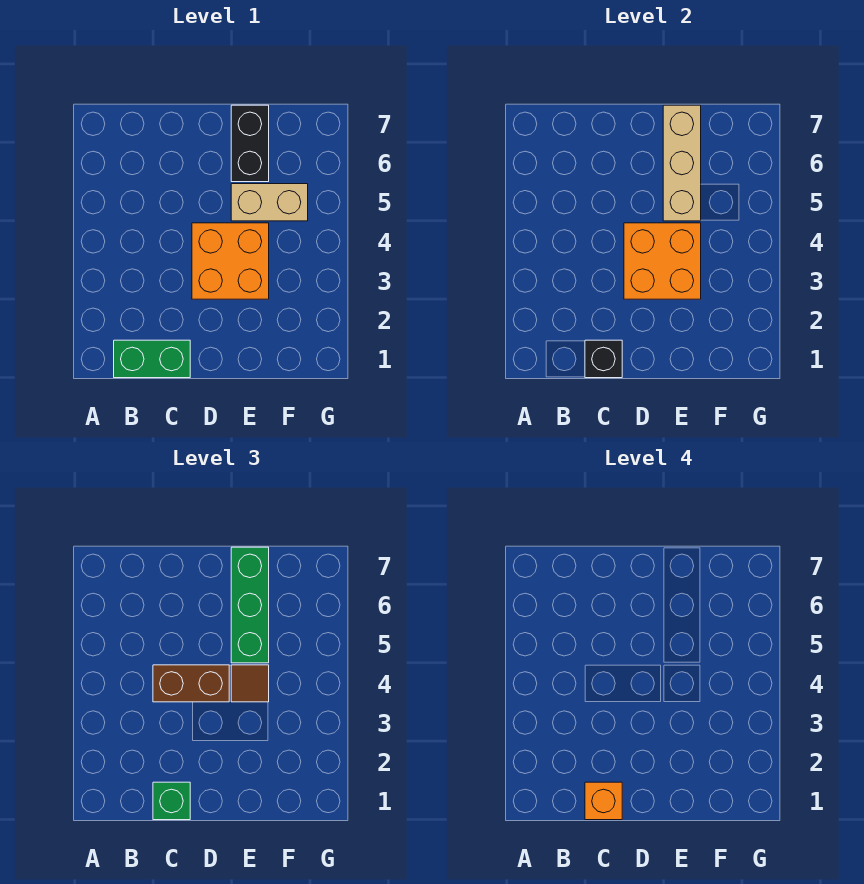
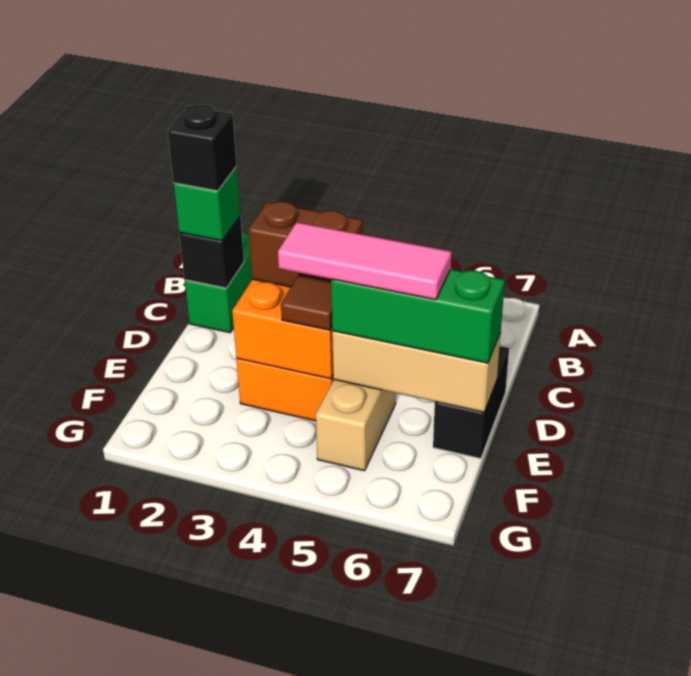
orange brick C1 level 4 -> black brick C1 level 4
brown brick C4:D4 level 3 -> brown brick D3:D4 level 3
none -> pink tile E4:E6 level 4
black brick E6:E7 level 1 -> black brick D7:E7 level 1

